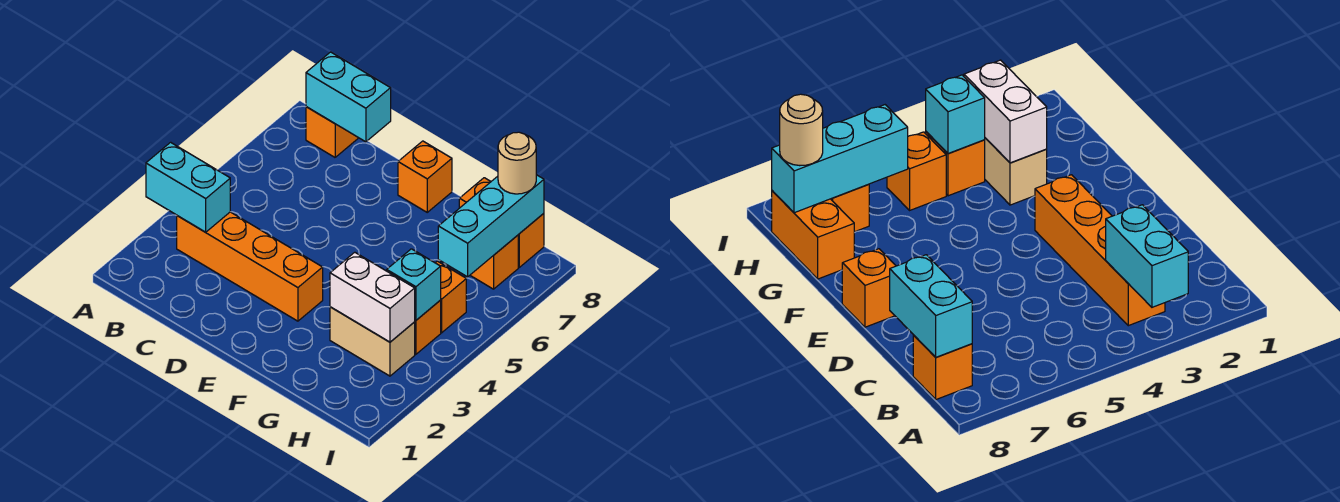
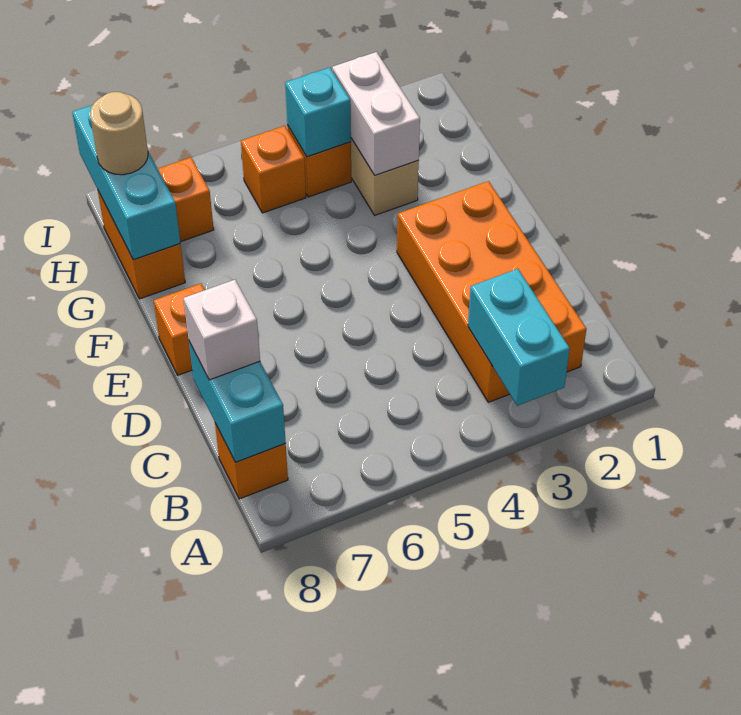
orange brick B3:E3 level 1 -> orange brick B2:E3 level 1
none -> white brick C8 level 3
cyan brick H6:H8 level 2 -> cyan brick G8:I8 level 2

